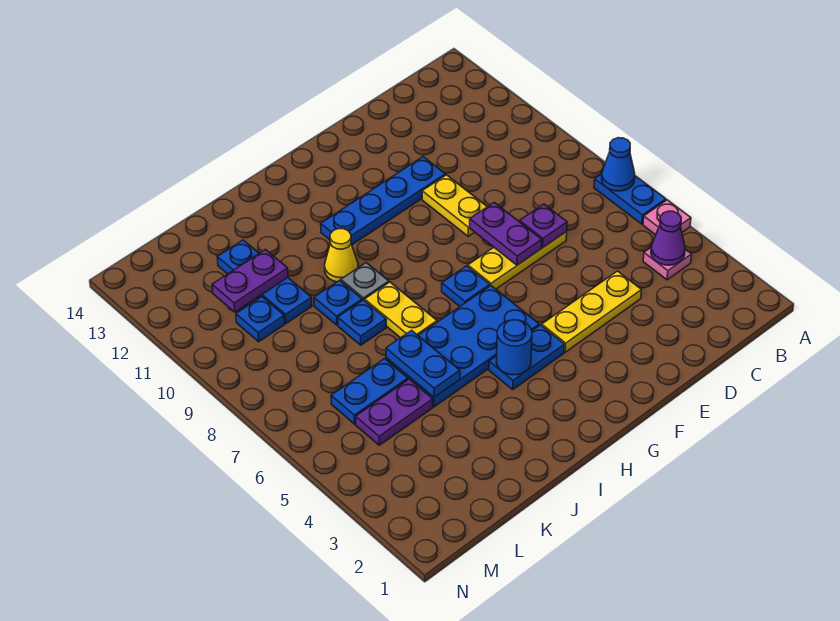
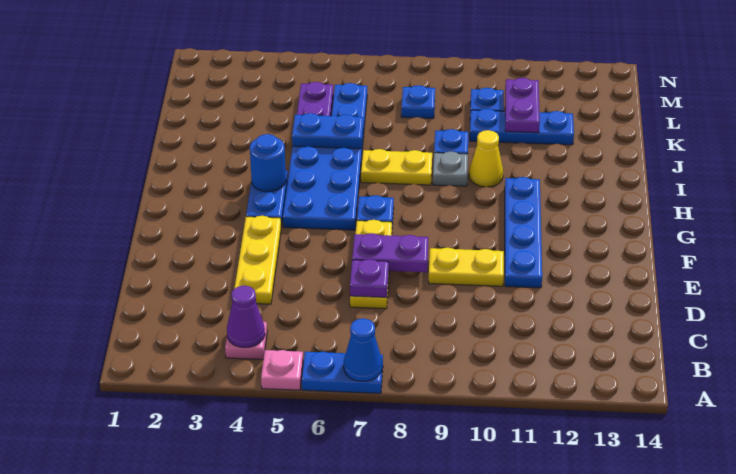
blue plate J8 level 1 -> blue plate L8 level 1

